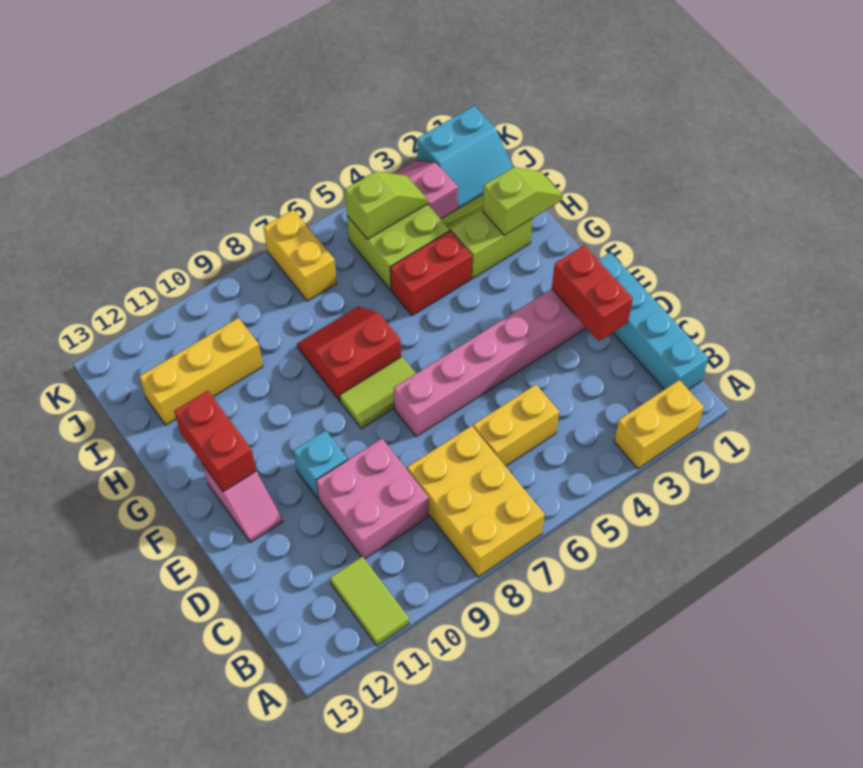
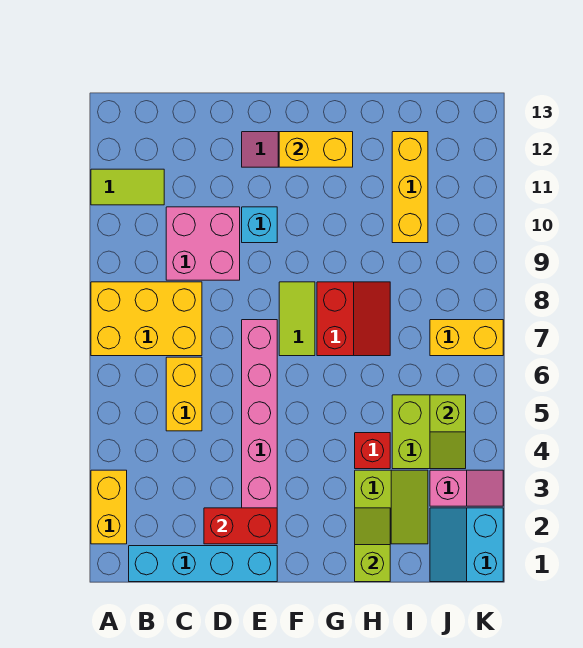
red brick F12:G12 level 2 -> yellow brick F12:G12 level 2
lime slope H1:H2 level 2 top 2 -> lime slope H1:H2 level 2 top 1
red brick H4:H5 level 1 -> red brick H4 level 1

